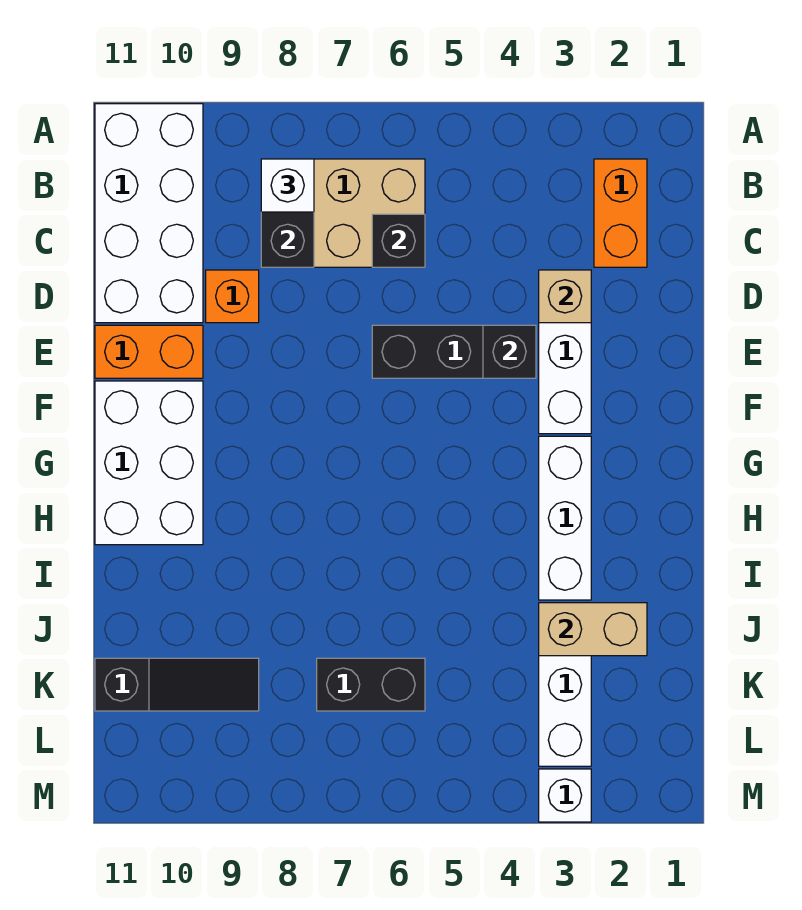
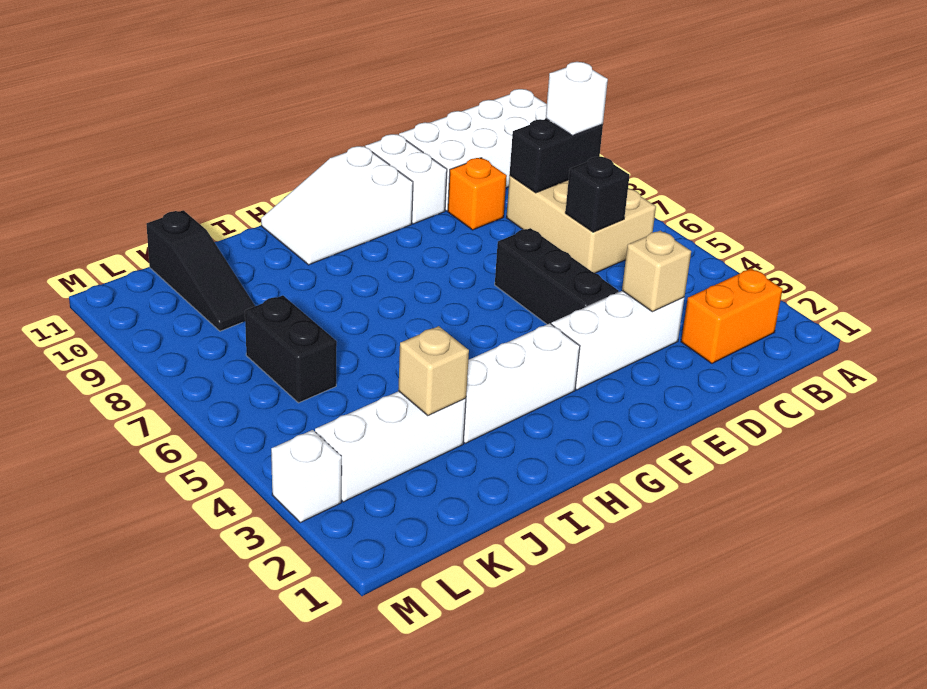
black brick E4 level 2 -> none
orange brick E10:E11 level 1 -> white brick E10:E11 level 1
white brick F10:H11 level 1 -> white slope F10:H11 level 1 top F
tan brick J2:J3 level 2 -> tan brick J3 level 2

